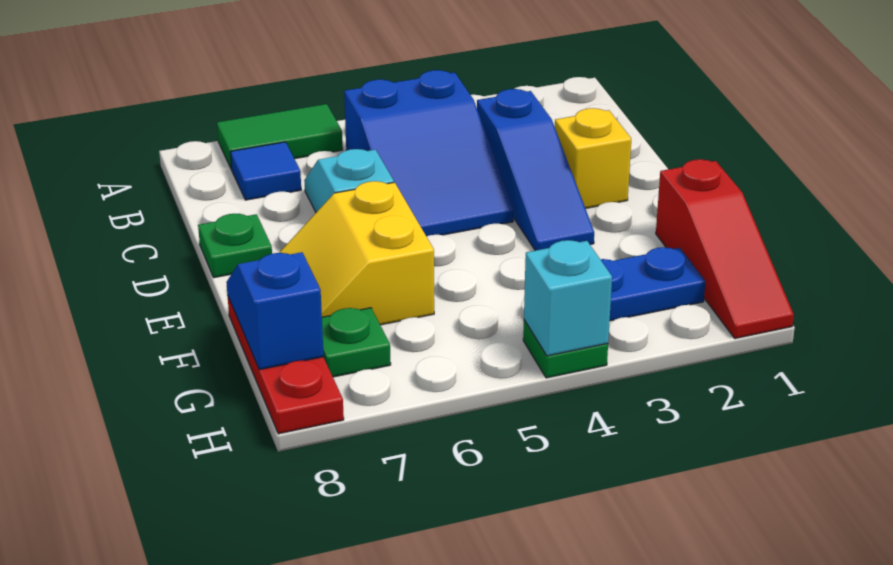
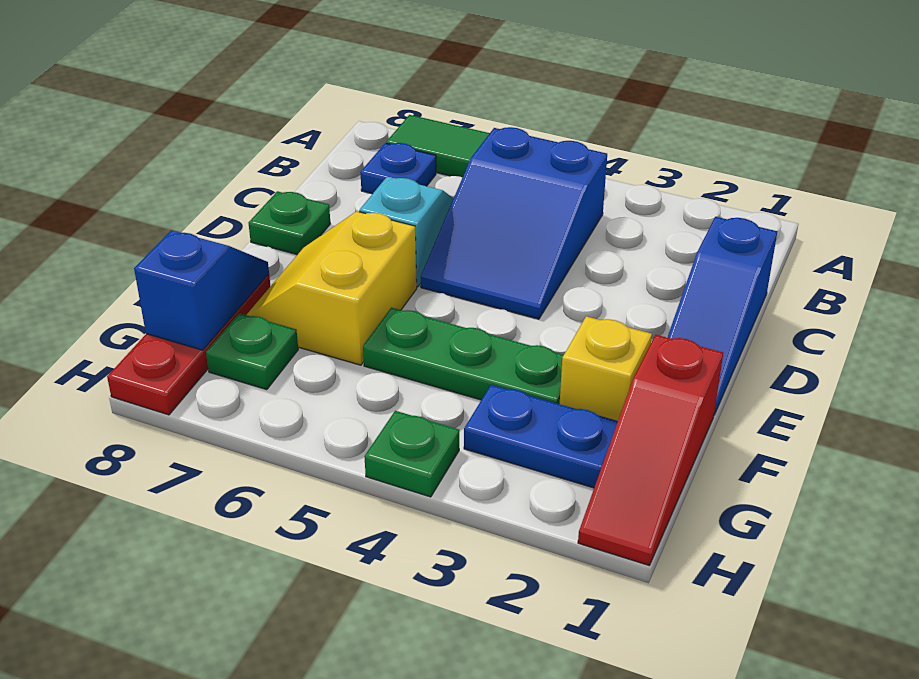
blue tile B7 level 1 -> blue plate B7 level 1
blue slope C3:E3 level 1 top C -> blue slope C1:E1 level 1 top C
yellow brick D2 level 1 -> yellow brick F2 level 1
none -> green plate F3:F5 level 1
cyan brick H4 level 2 -> none

